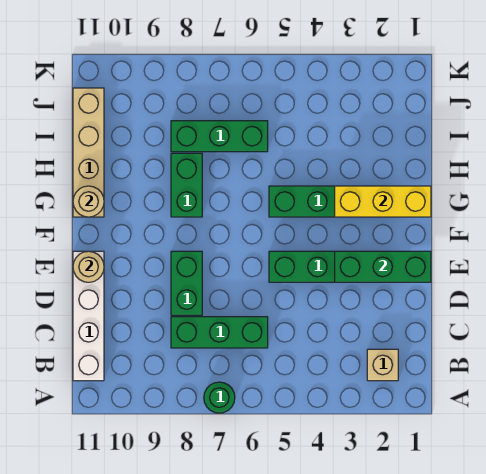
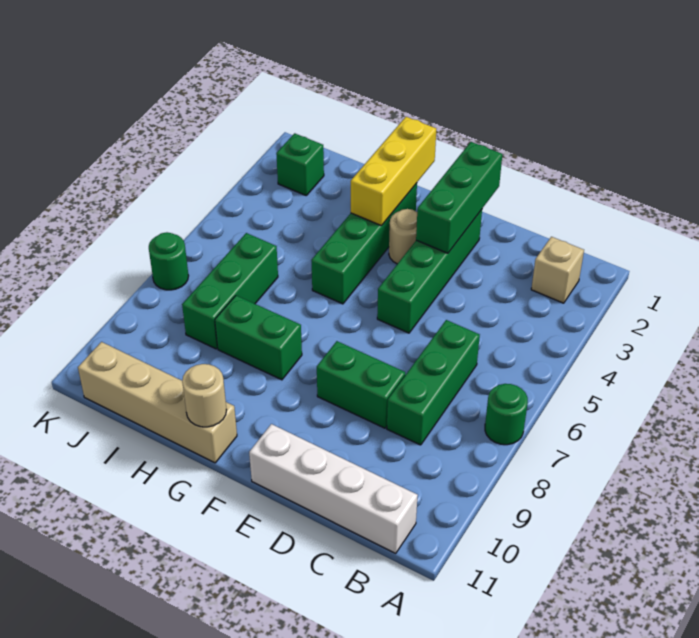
tan round brick E11 level 2 -> tan round brick F3 level 1
none -> green brick J2 level 1
none -> green round brick K7 level 1

